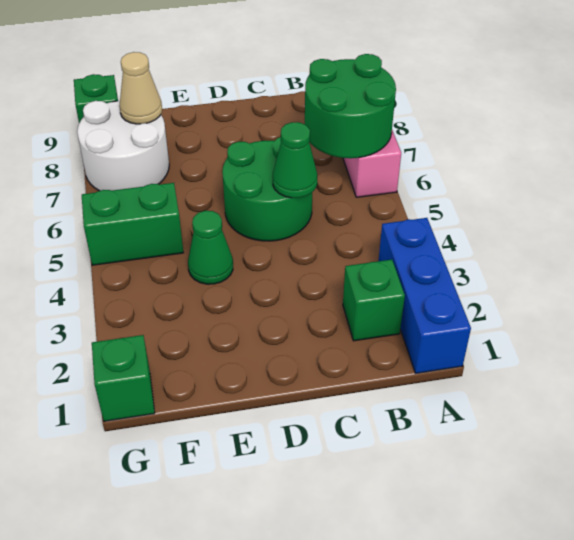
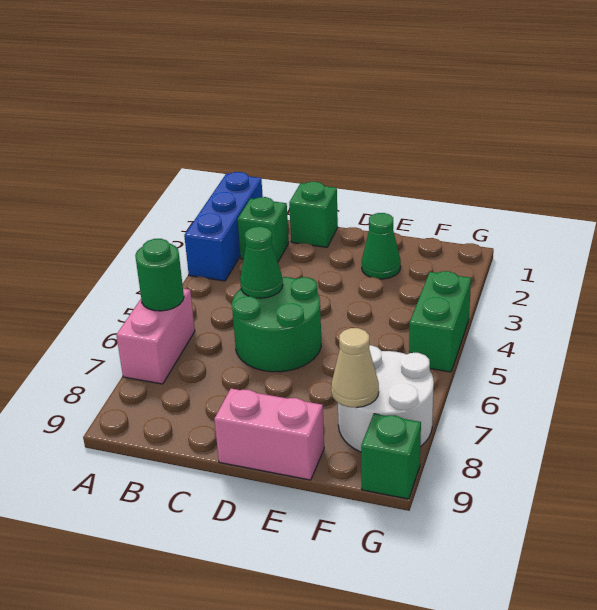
green round brick A6:B7 level 2 -> green round brick A6 level 2
none -> pink brick D9:E9 level 1
green cone E4 level 1 -> green cone E2 level 1
green brick F5:G5 level 1 -> green brick G4:G5 level 1
green brick G1 level 1 -> green brick C1 level 1

